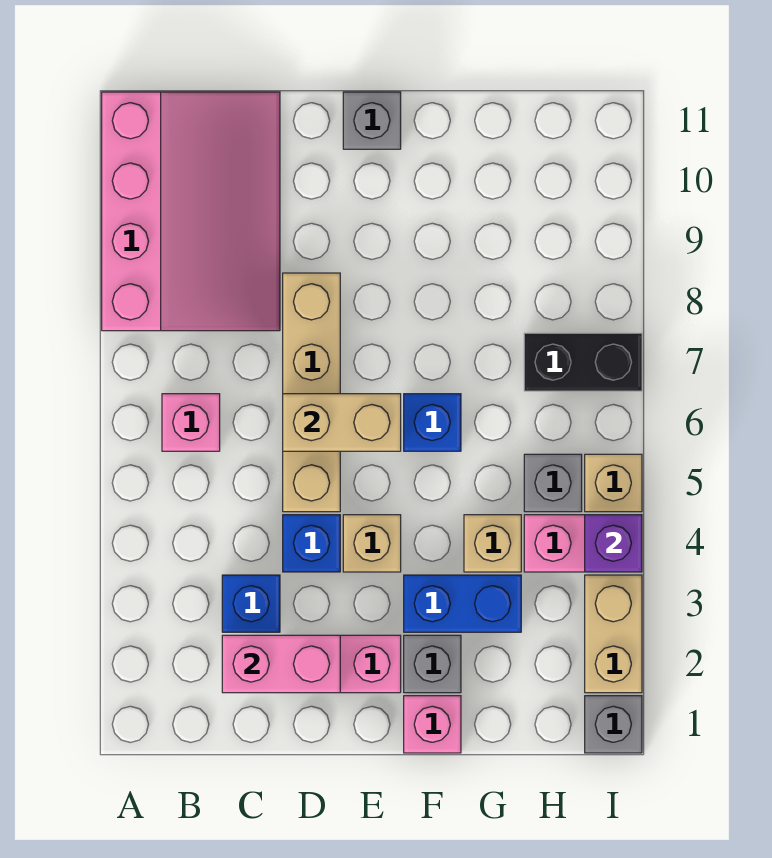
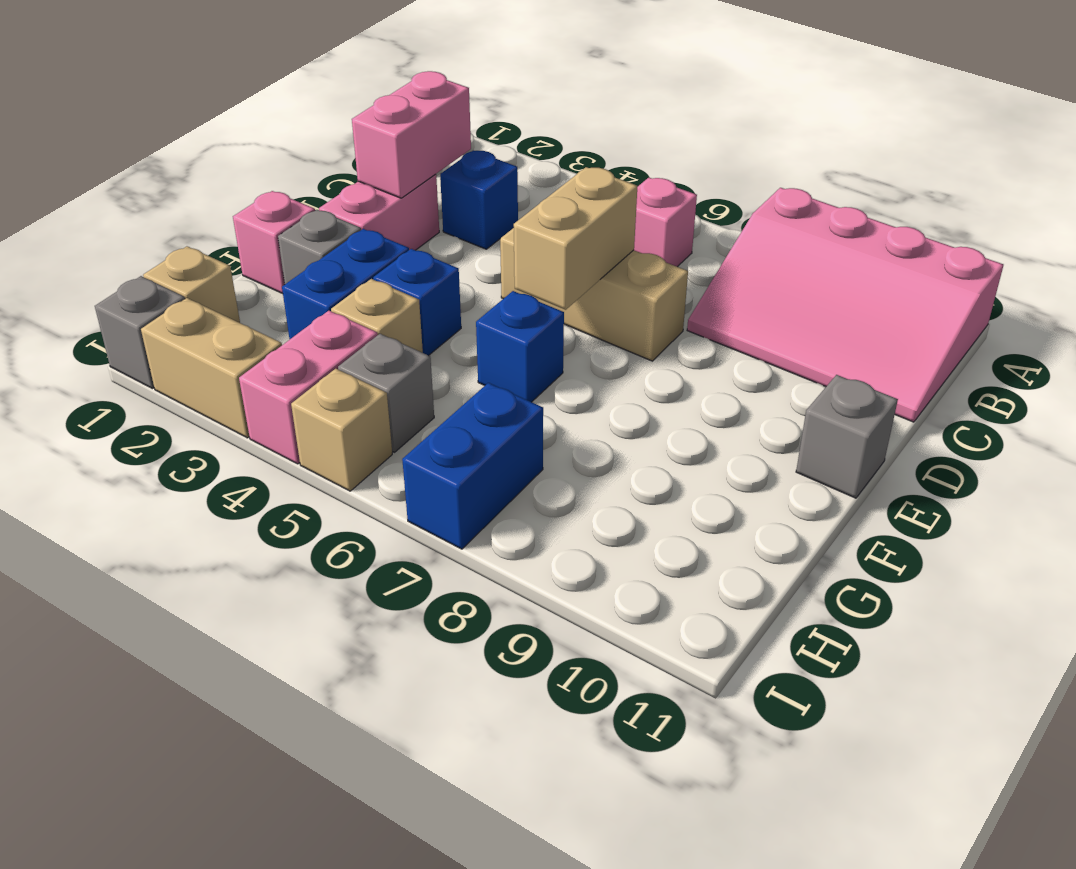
blue brick D4 level 1 -> blue brick F4 level 1
tan brick D5:D8 level 1 -> tan brick D5:D7 level 1
tan brick E4 level 1 -> tan brick H1 level 1
black brick H7:I7 level 1 -> blue brick H7:I7 level 1
purple brick I4 level 2 -> none

